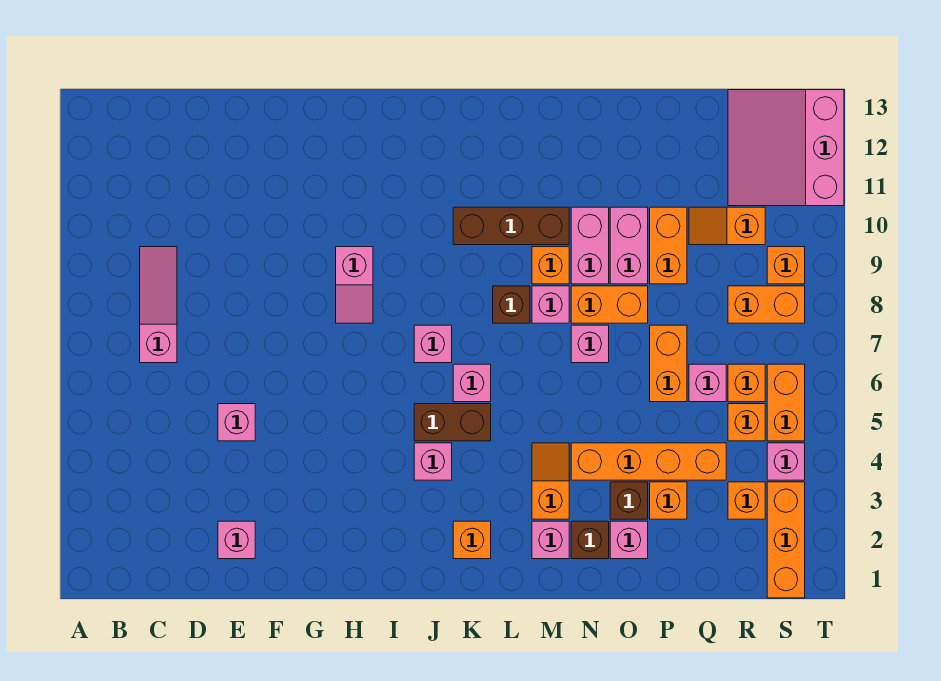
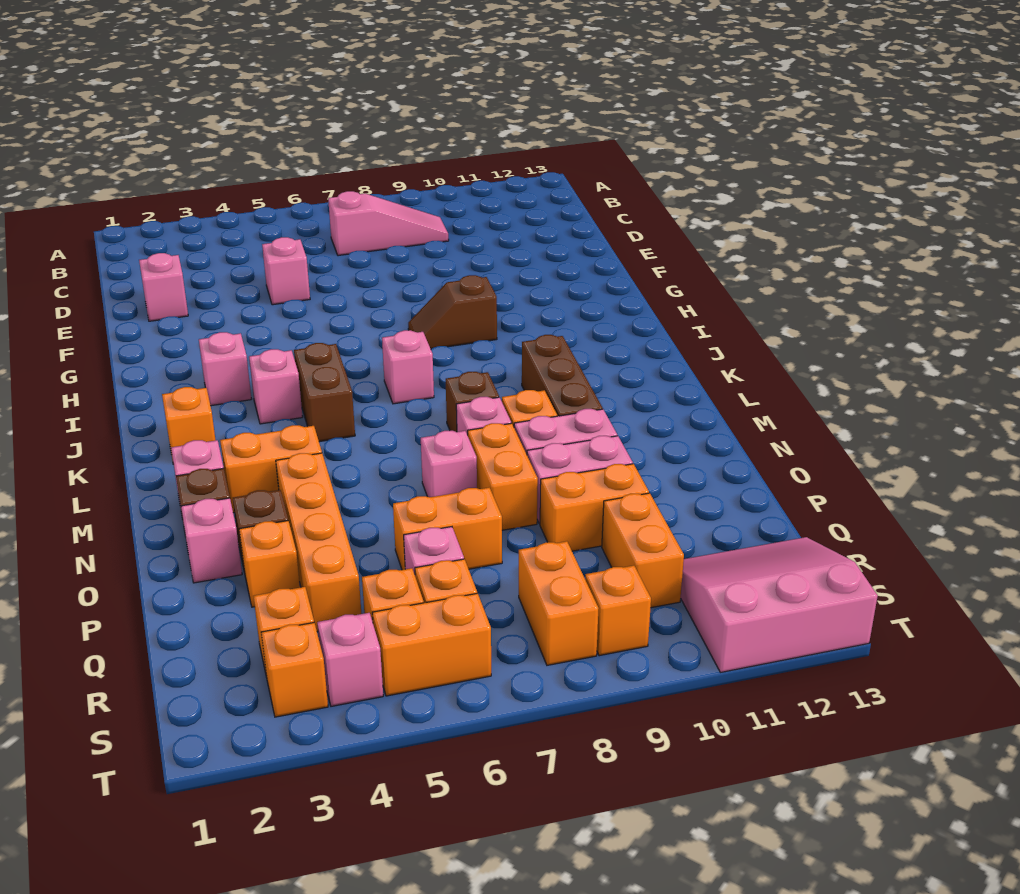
pink slope H8:H9 level 1 top 9 -> brown slope H8:H9 level 1 top 9
pink brick K6 level 1 -> pink brick I3 level 1
orange slope M3:M4 level 1 top 3 -> orange brick M3:M4 level 1
orange slope Q10:R10 level 1 top R -> orange brick Q10:R10 level 1
orange brick S1:S3 level 1 -> orange brick S3 level 1

